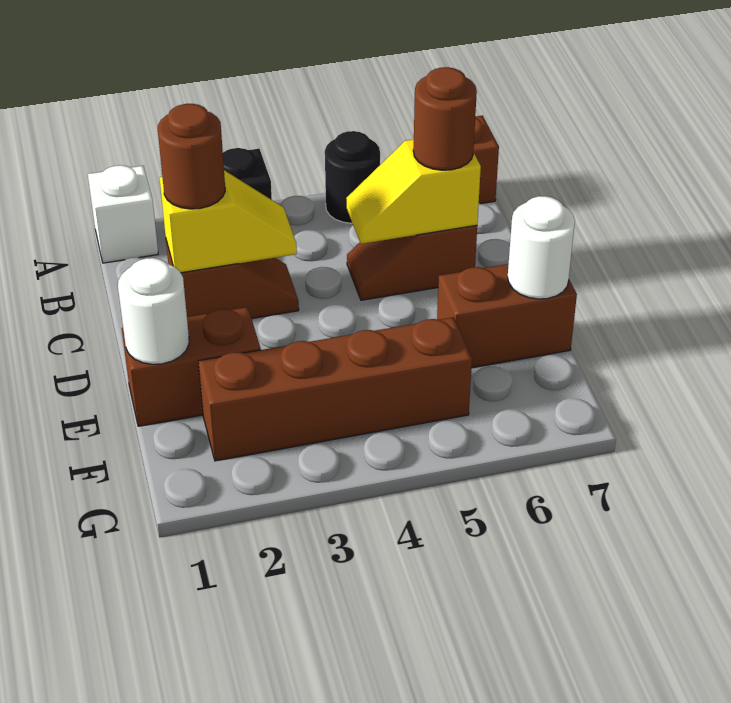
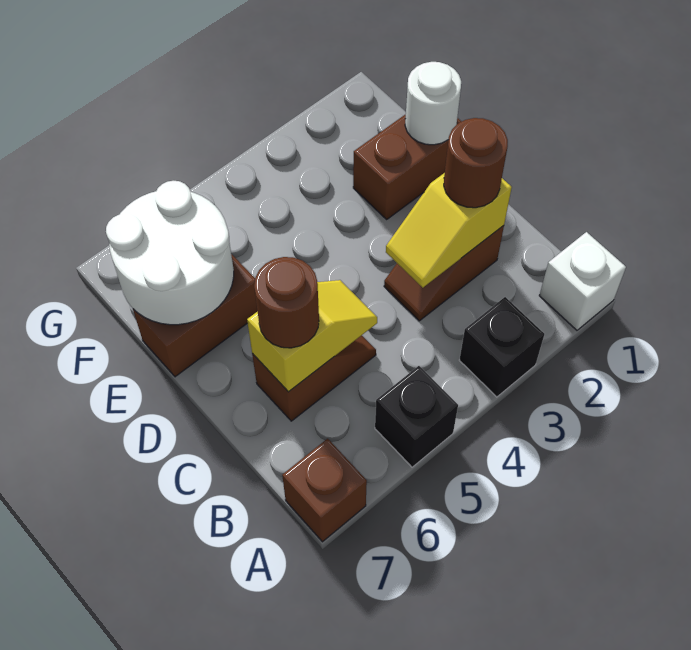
black round brick A5 level 1 -> black brick A5 level 1
white round brick E7 level 2 -> white round brick E6:F7 level 2
brown brick F2:F5 level 1 -> none

